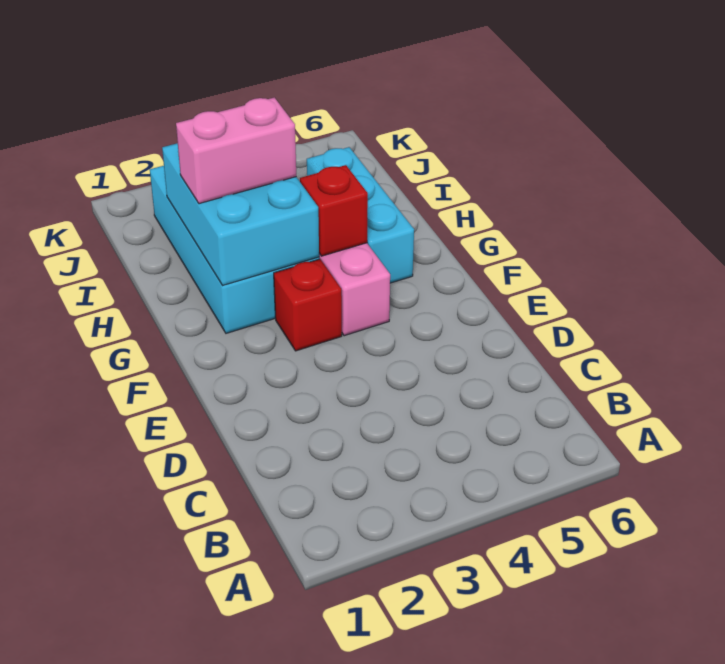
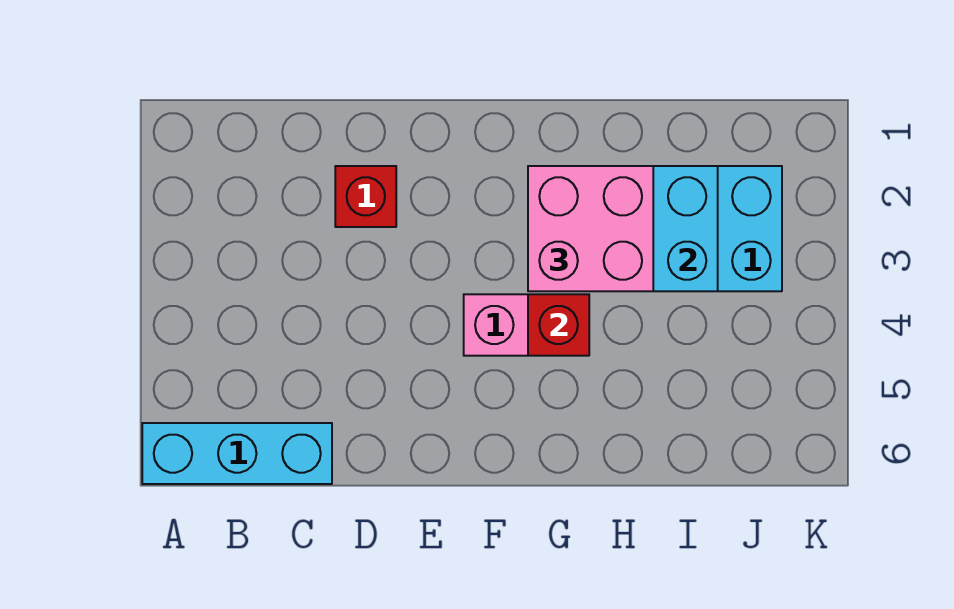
red brick F3 level 1 -> red brick D2 level 1
cyan brick G5:I5 level 1 -> cyan brick A6:C6 level 1
pink brick H2:H3 level 3 -> pink brick G2:H3 level 3

